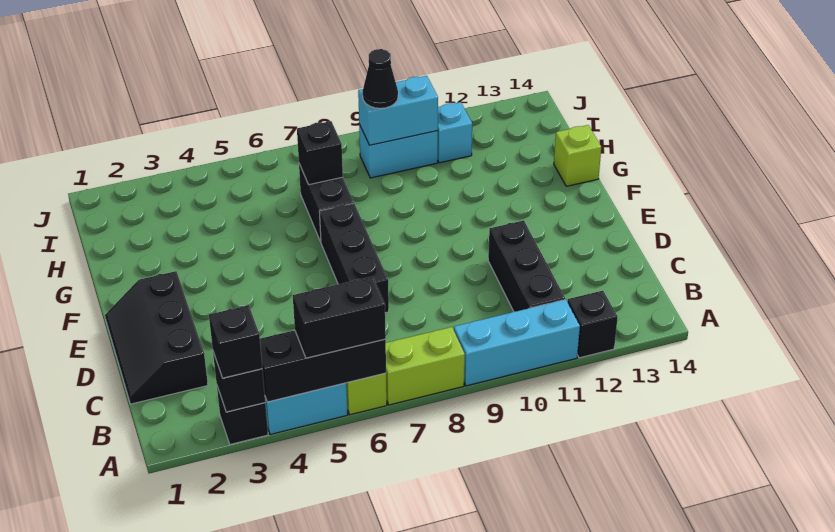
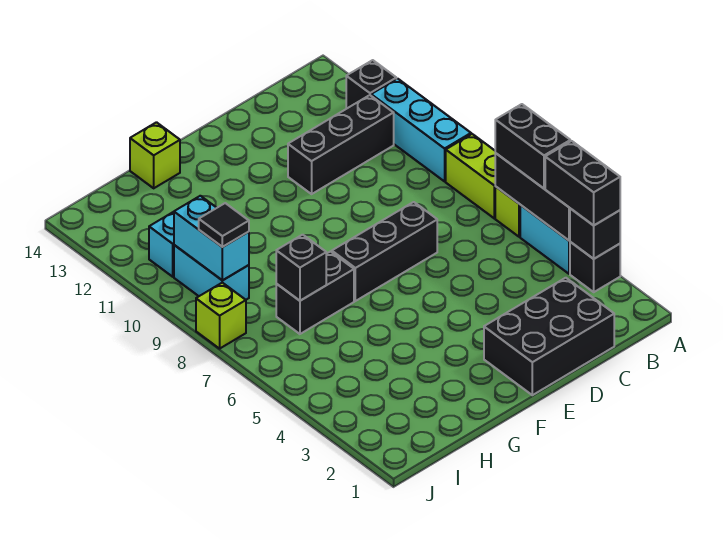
black brick A3 level 3 -> black brick A3:A4 level 3
black slope C1:E2 level 1 top 2 -> black brick C1:E2 level 1
black cone I9 level 3 -> black tile I9 level 3
none -> lime brick J8 level 1

